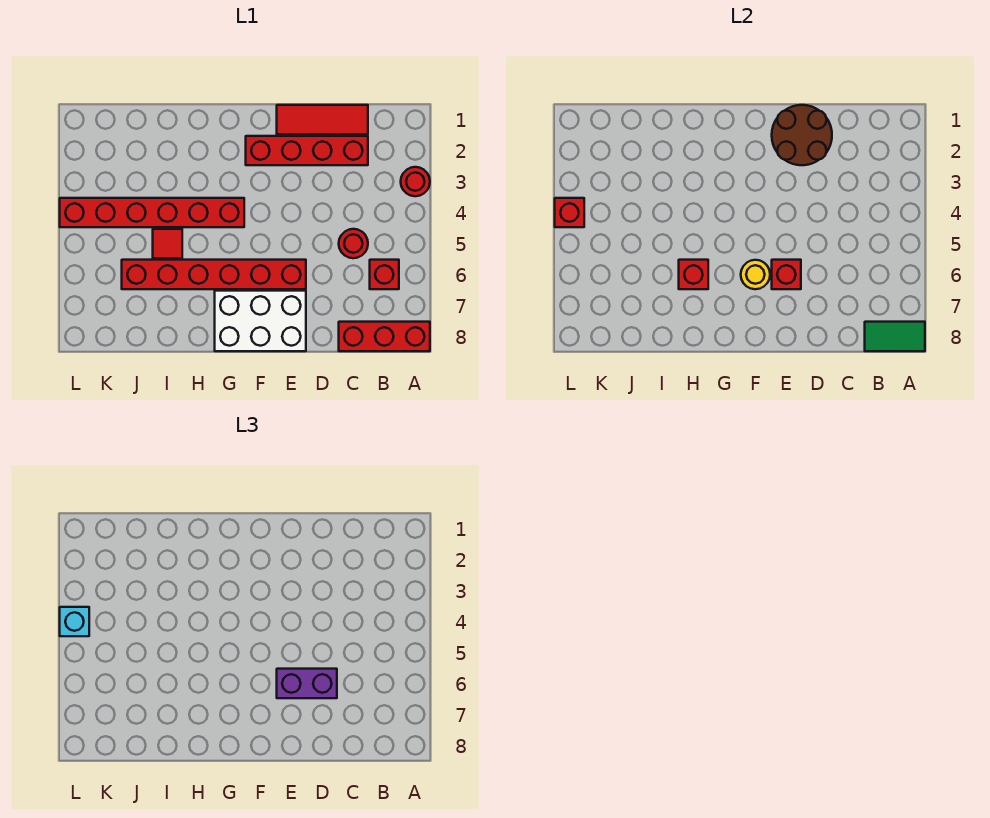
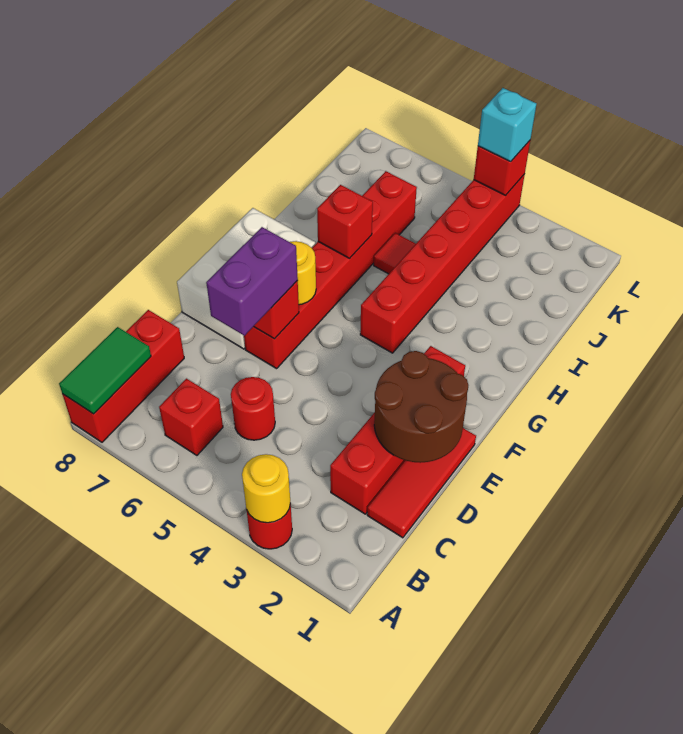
none -> yellow round brick A3 level 2

